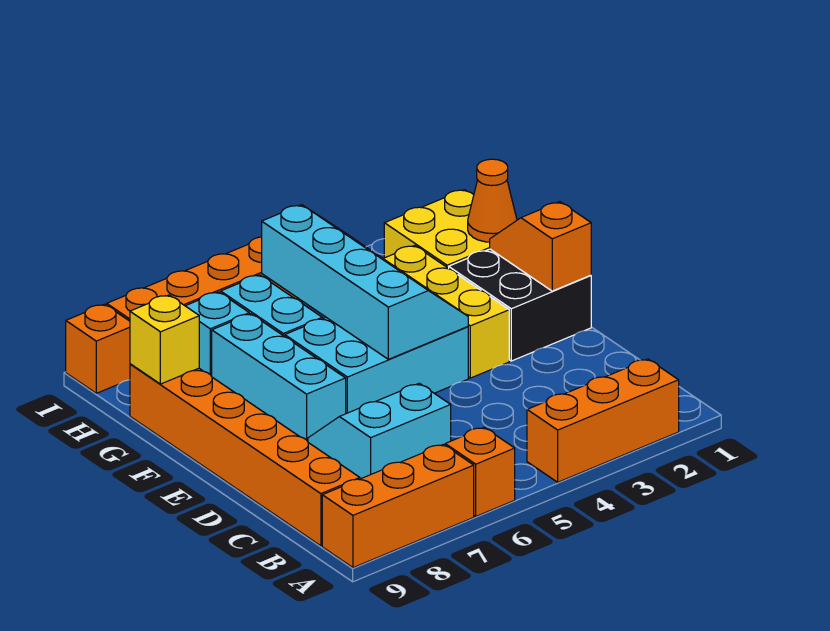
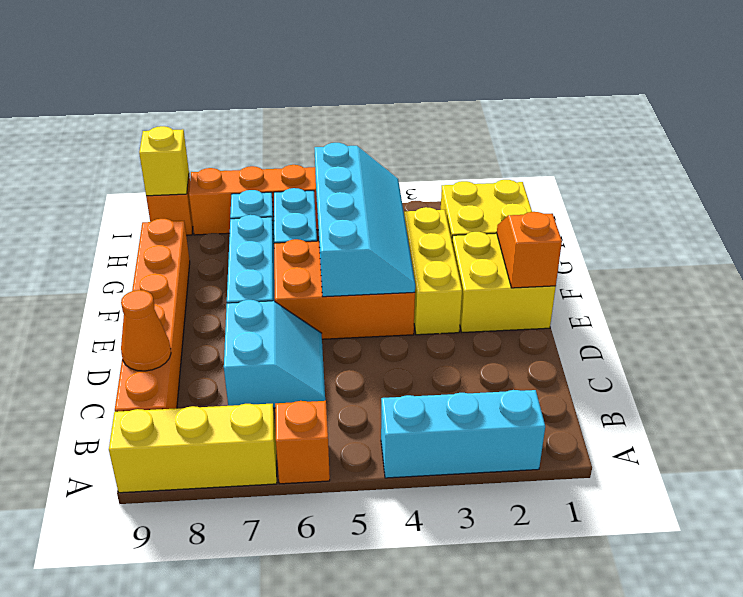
orange brick A2:A4 level 1 -> cyan brick A2:A4 level 1
orange brick A7:A9 level 1 -> yellow brick A7:A9 level 1
cyan slope C6:D7 level 1 top C -> cyan slope C6:D7 level 1 top 7
black brick E1:F2 level 1 -> yellow brick E1:F2 level 1
cyan brick E4:F6 level 1 -> orange brick E4:F6 level 1
orange cone G1 level 2 -> orange cone C9 level 2
yellow brick G9 level 2 -> yellow brick I9 level 2

